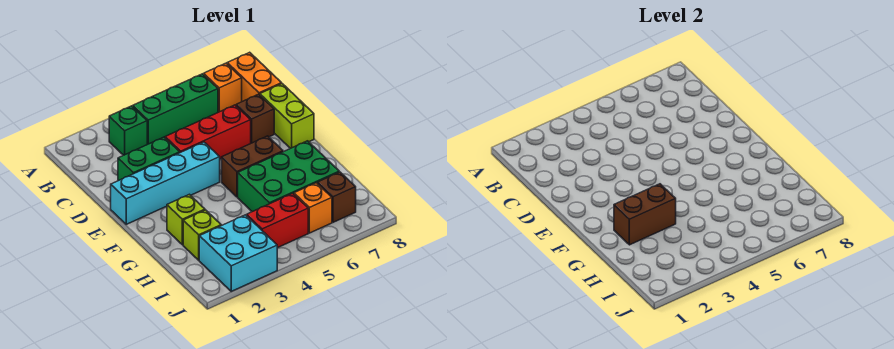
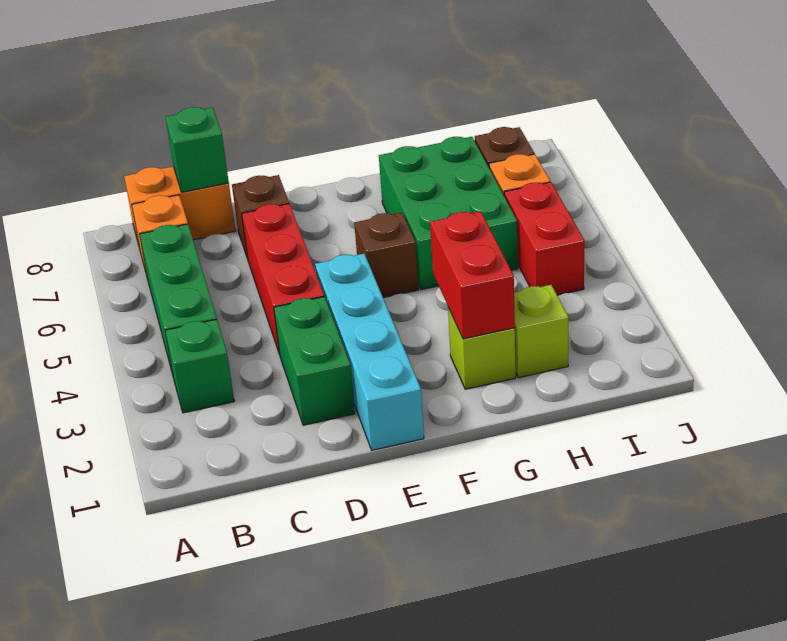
none -> green brick C8 level 2
lime brick D8:E8 level 1 -> none
brown brick F5:F6 level 1 -> brown brick F5 level 1
brown brick G2:G3 level 2 -> red brick G2:G3 level 2
cyan brick I2:J3 level 1 -> none

